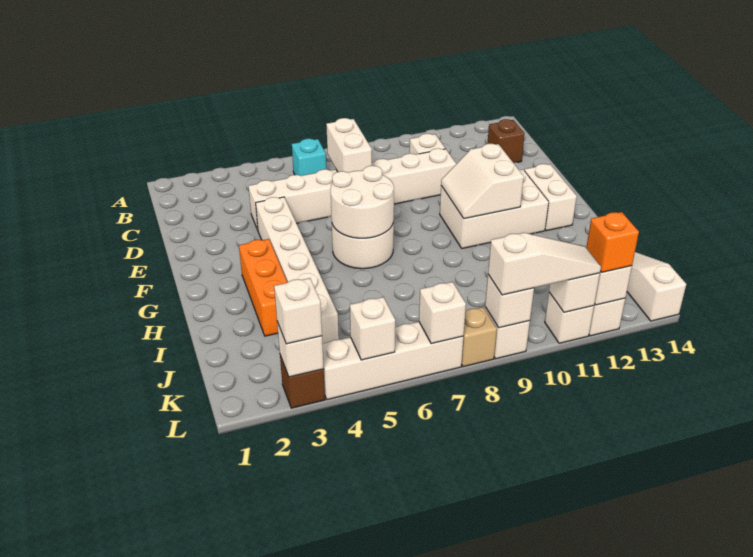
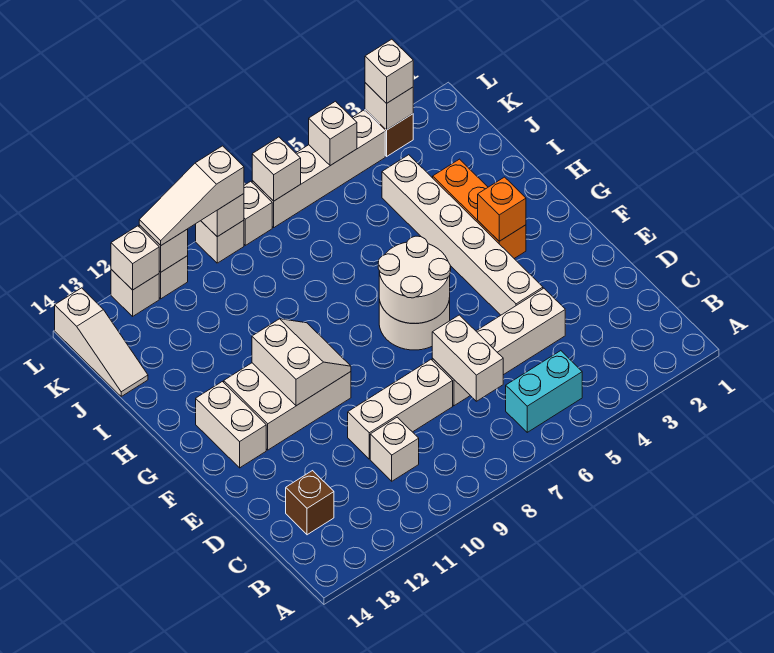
cyan brick B6 level 1 -> cyan brick B5:B6 level 1
tan brick L8 level 1 -> white brick L8 level 1
orange brick L12 level 3 -> orange brick G3 level 2

